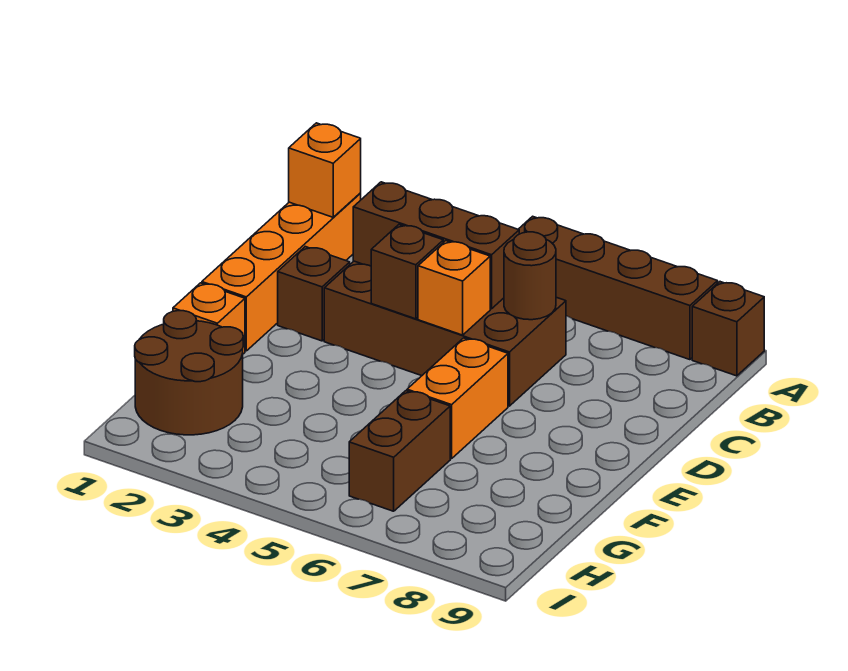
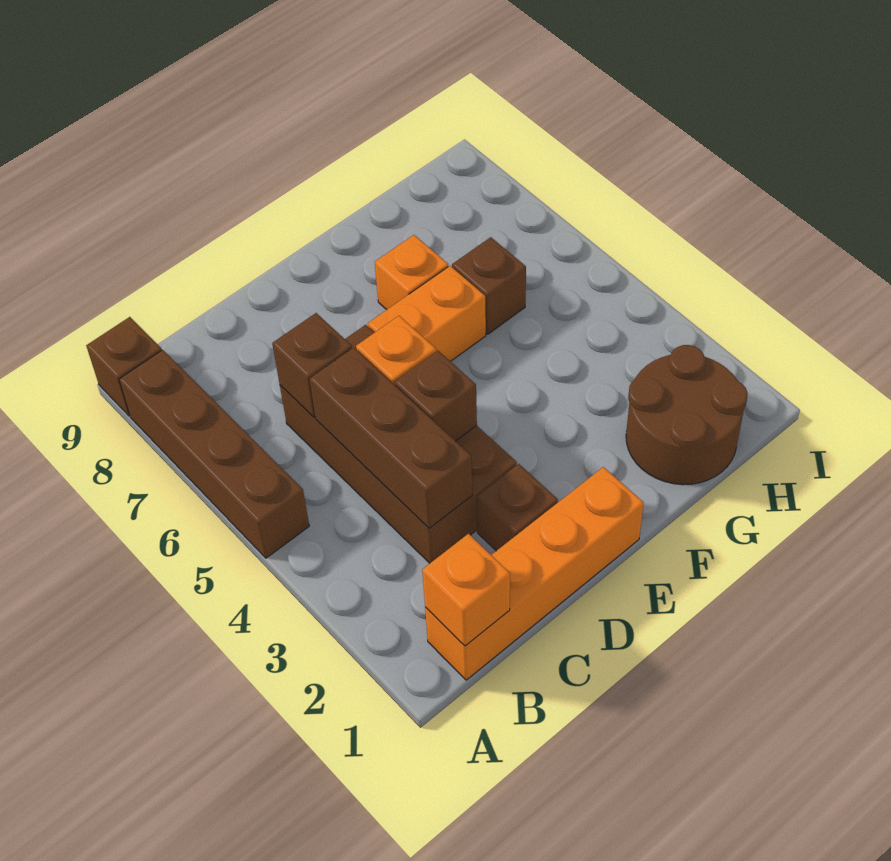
brown round brick C6 level 2 -> brown brick C6 level 2
orange brick F1 level 1 -> orange brick F7 level 1
brown brick G6:H6 level 1 -> brown brick G6 level 1

